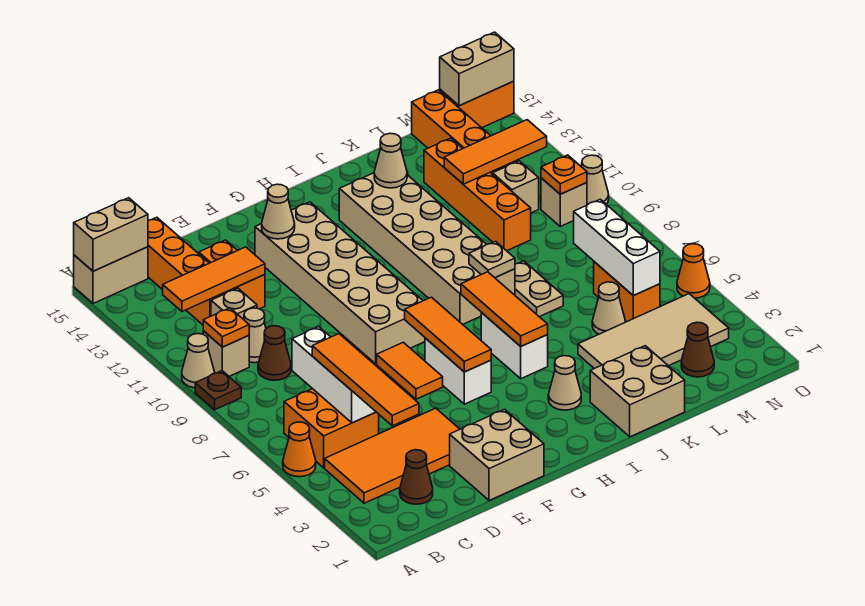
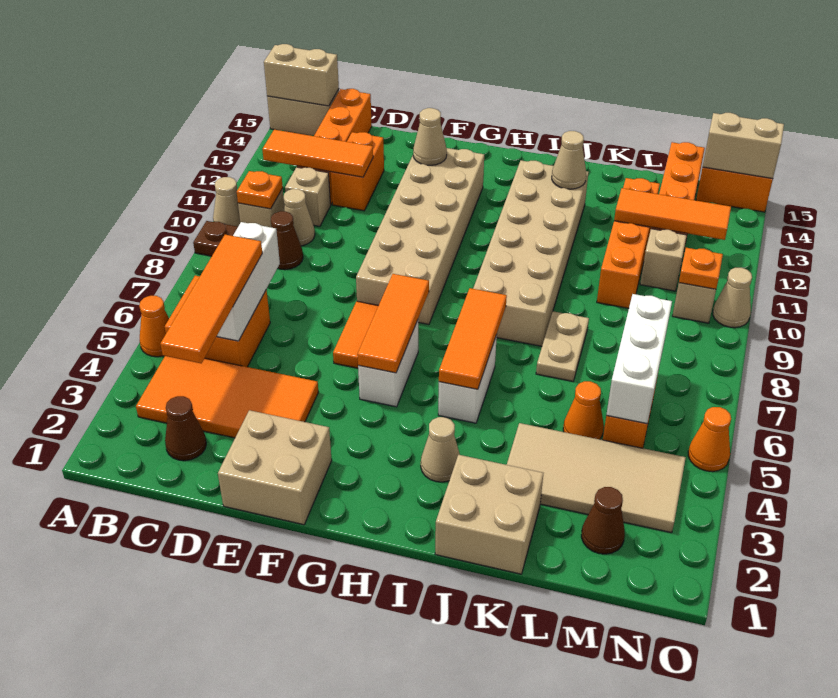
tan plate J8 level 2 -> none
tan cone L5 level 1 -> orange cone L5 level 1

